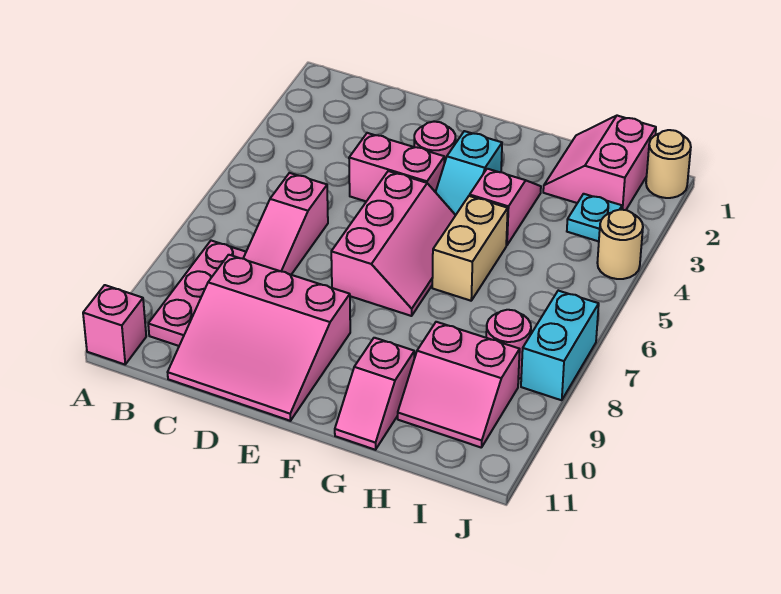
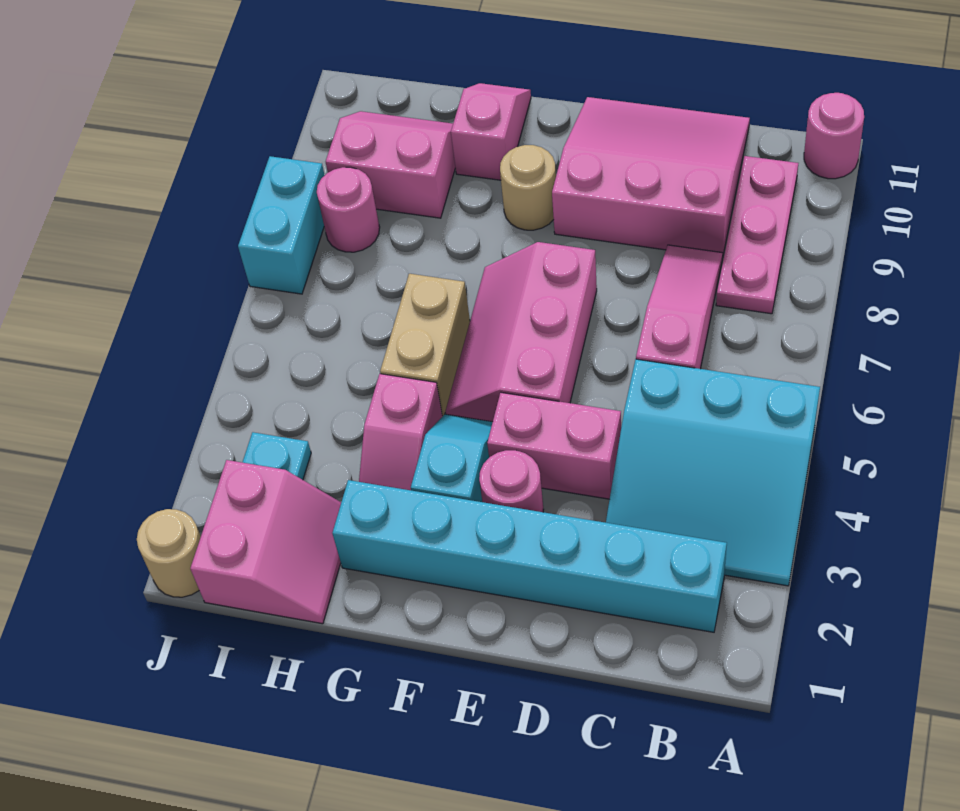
none -> cyan slope A3:C5 level 1 top 5
pink brick A11 level 1 -> pink round brick A11 level 1
none -> cyan brick B2:G2 level 1
tan round brick J4 level 1 -> tan round brick F9 level 1

